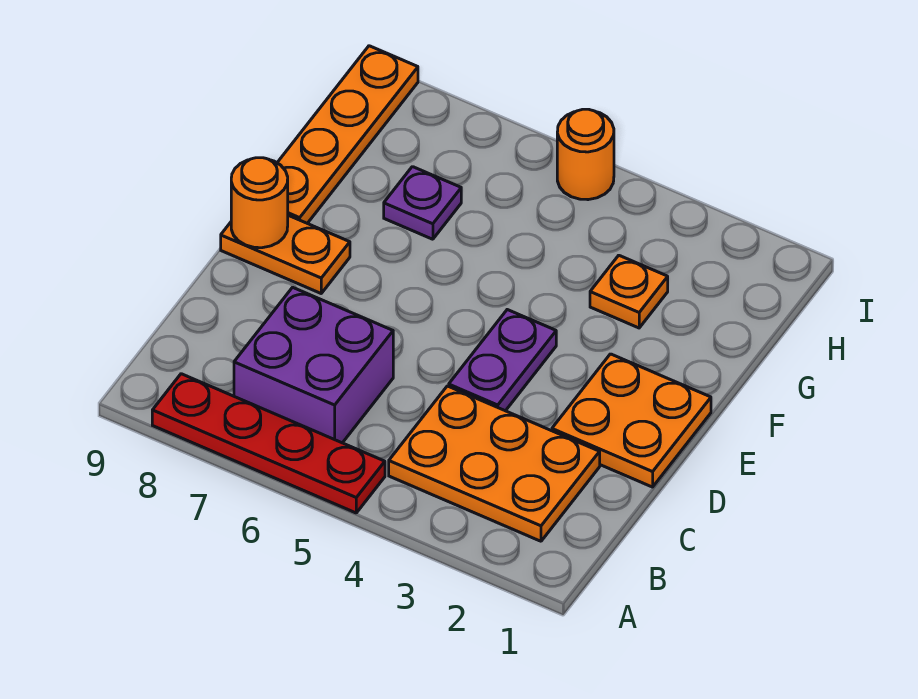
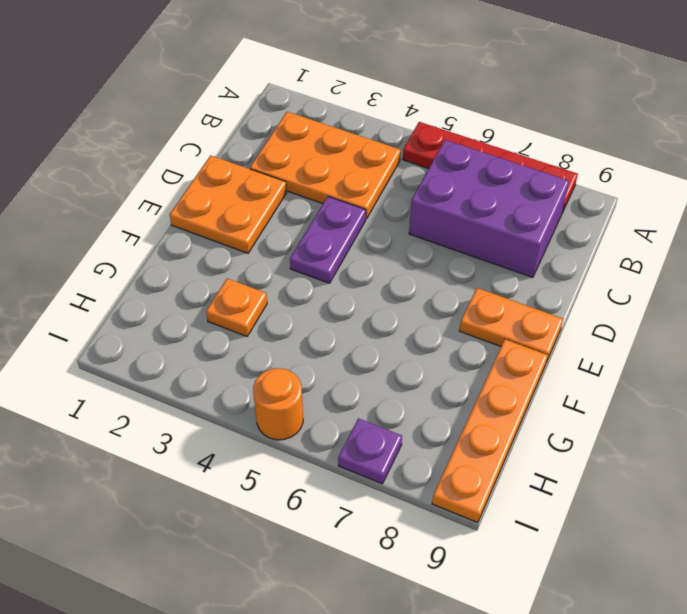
purple brick B6:C7 level 1 -> purple brick B6:C8 level 1
orange round brick E9 level 2 -> none
purple plate G7 level 1 -> purple plate I7 level 1

